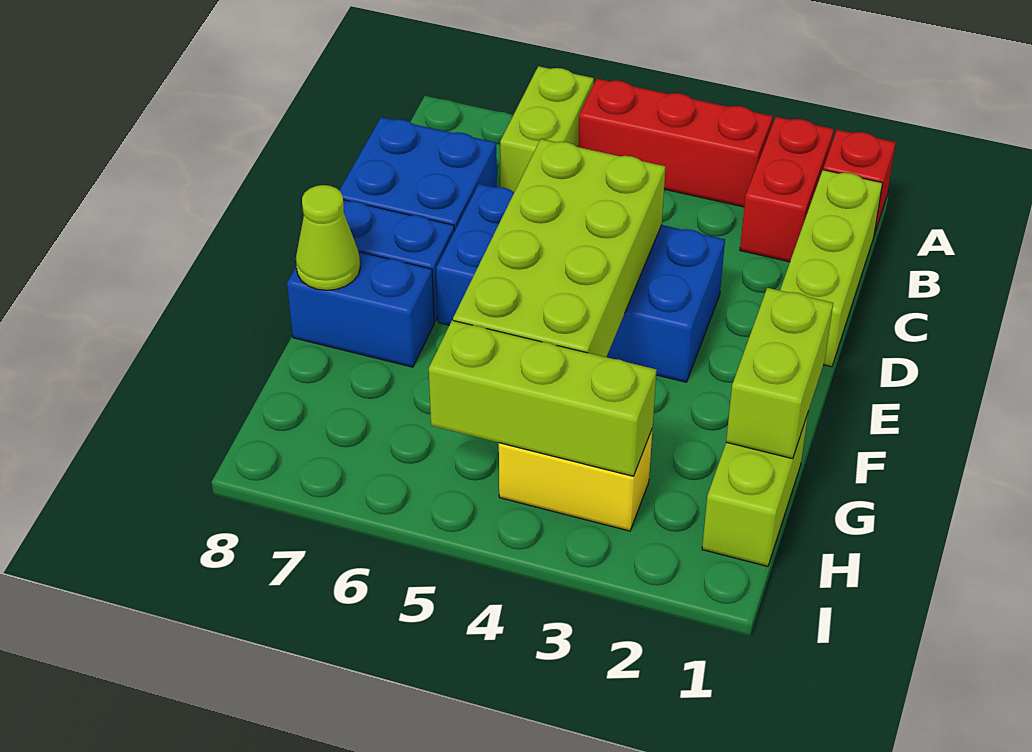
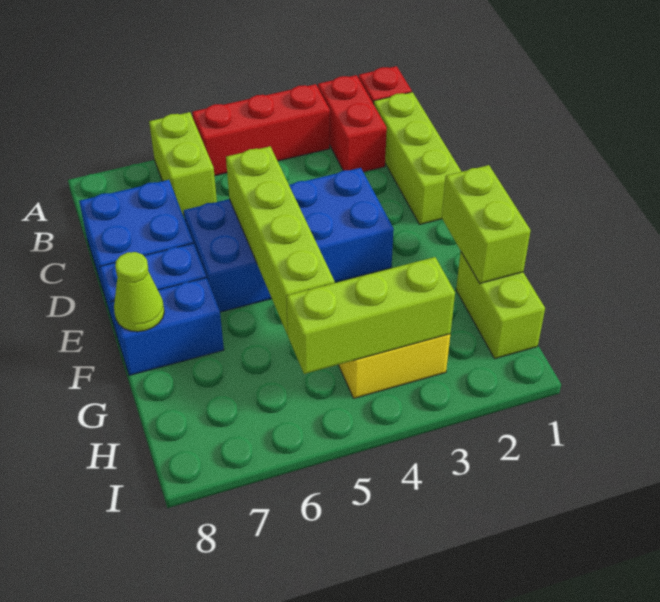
lime brick D4:G5 level 2 -> lime brick D5:G5 level 2

